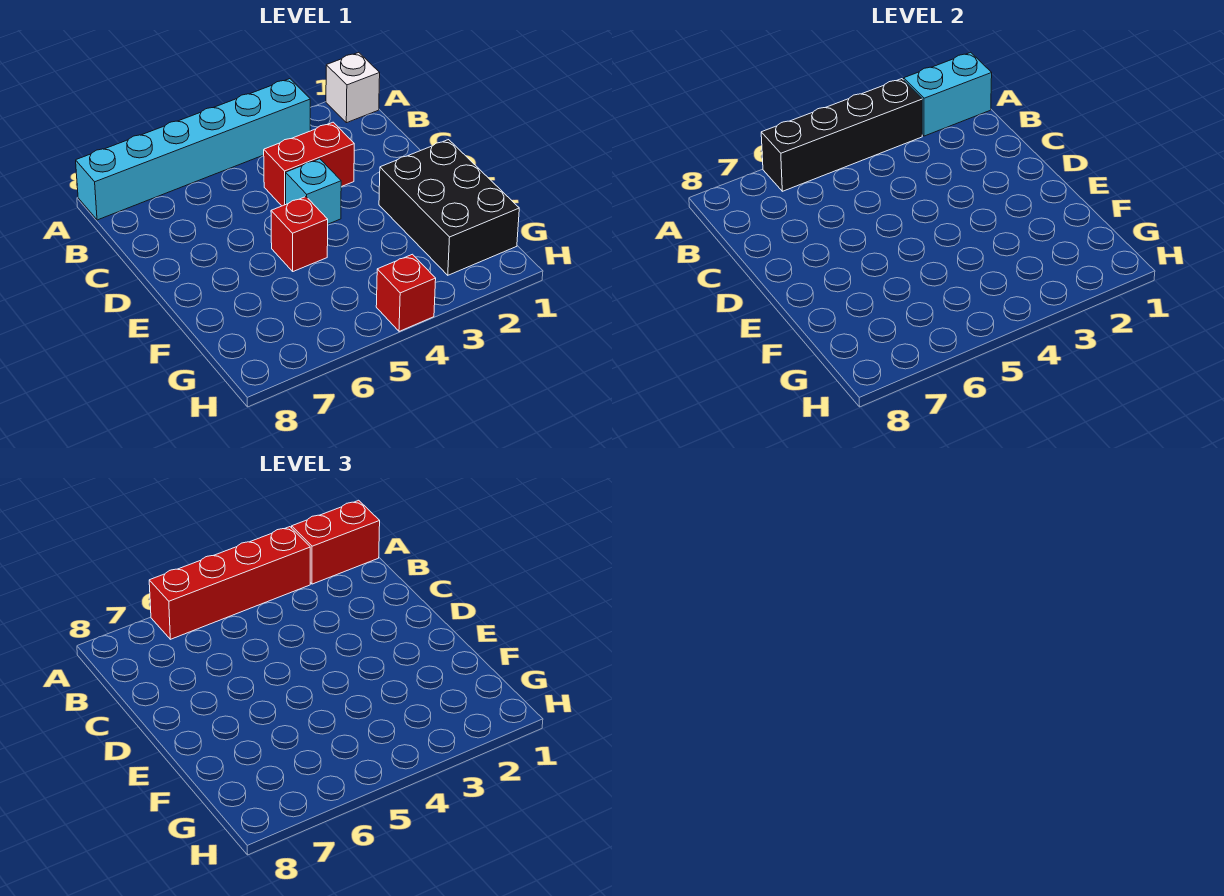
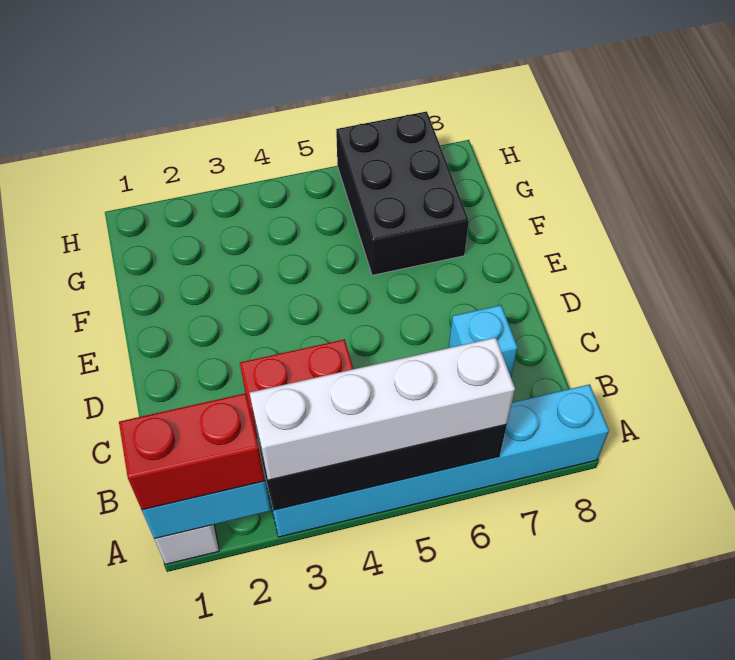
red brick A3:A6 level 3 -> white brick A3:A6 level 3
cyan brick D4 level 1 -> cyan brick C7 level 1
black brick E1:G2 level 1 -> black brick F6:H7 level 1
red brick E5 level 1 -> none
red brick H4 level 1 -> none

